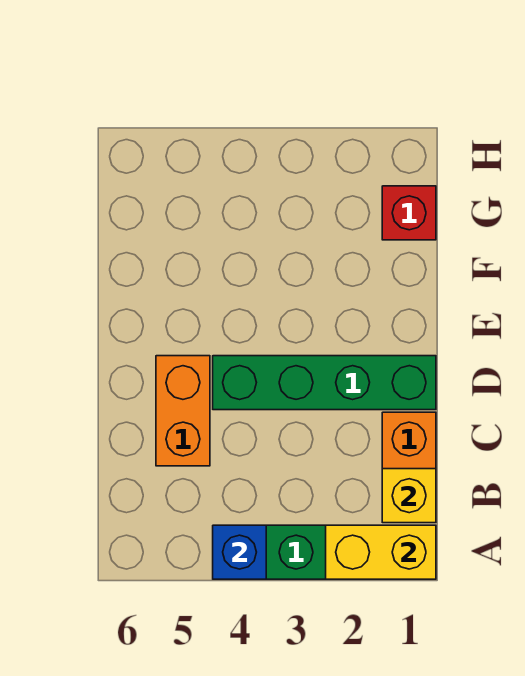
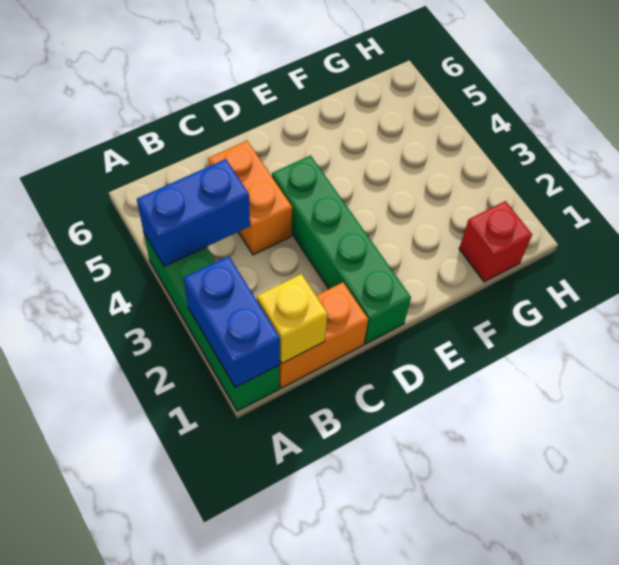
yellow brick A1:A2 level 2 -> blue brick A1:A2 level 2
blue brick A4 level 2 -> blue brick A4:B4 level 2
orange brick C5:D5 level 1 -> orange brick C4:C5 level 1

